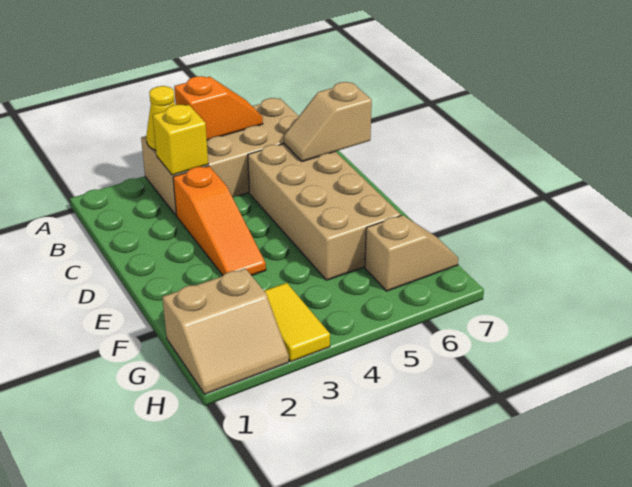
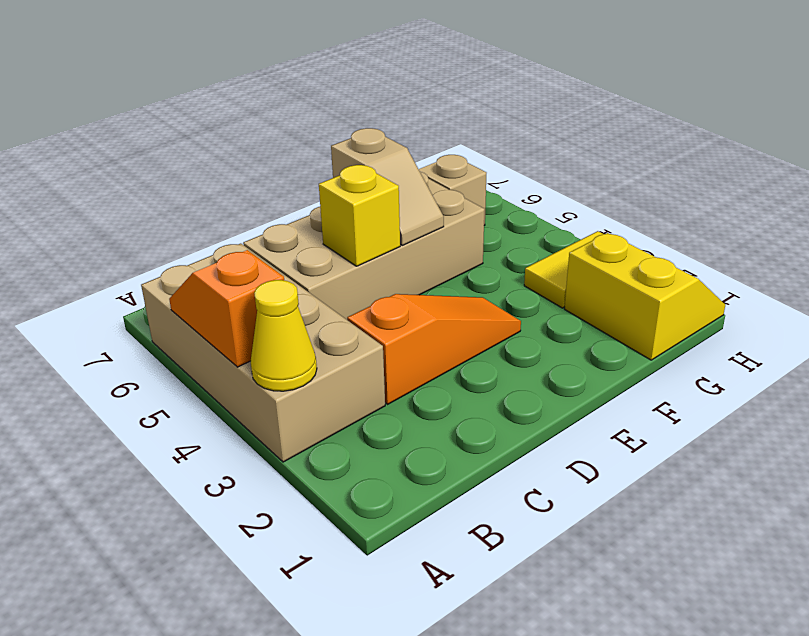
yellow brick B3 level 2 -> yellow brick D5 level 2
tan slope C6:C7 level 2 top 7 -> tan slope E5:E6 level 2 top 6
tan slope G1:H2 level 1 top G -> yellow slope G1:H2 level 1 top G

